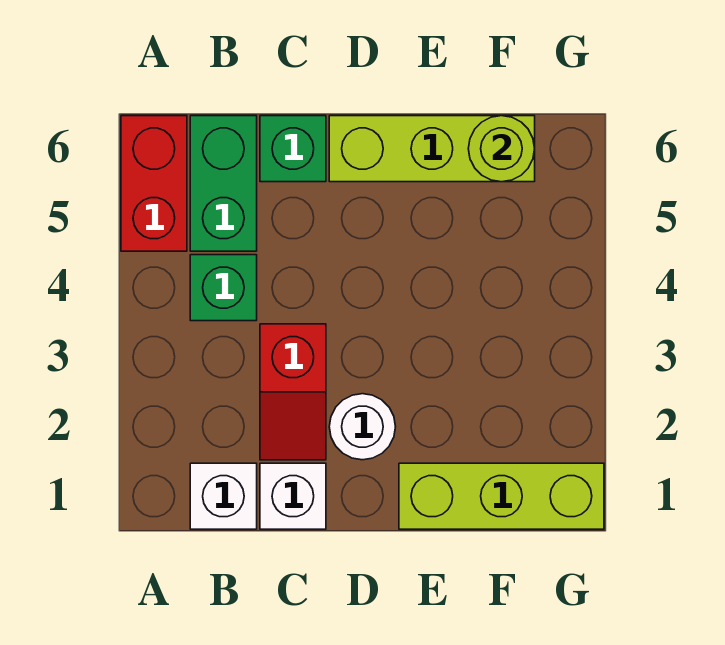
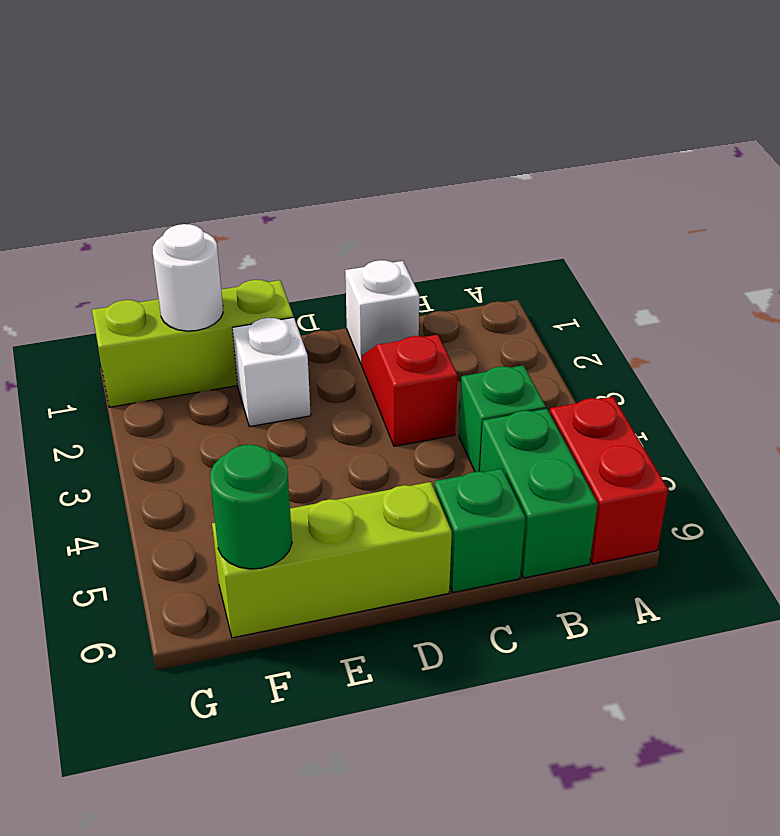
white brick B1 level 1 -> white brick E2 level 1
white round brick D2 level 1 -> white round brick F1 level 2
lime round brick F6 level 2 -> green round brick F6 level 2

